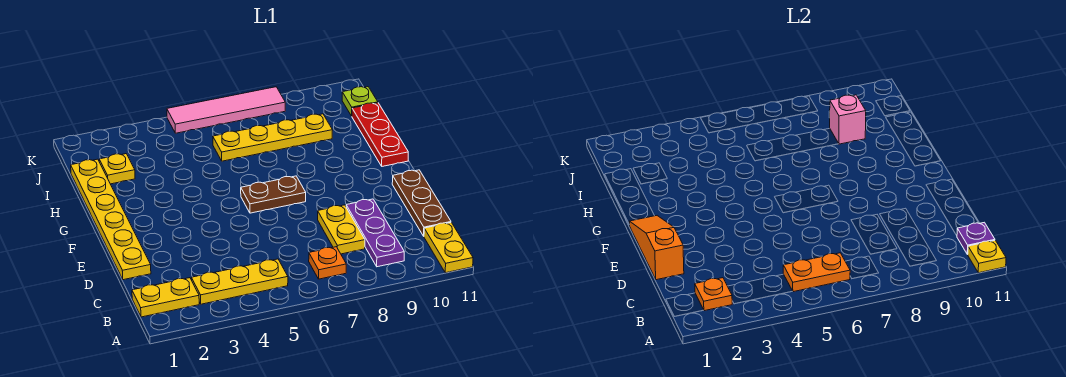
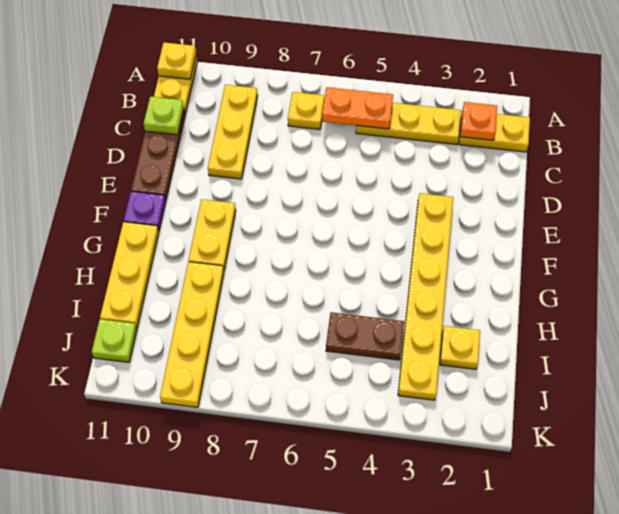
orange plate B7 level 1 -> yellow plate B7 level 1
purple plate B9:D9 level 1 -> yellow plate B9:D9 level 1
purple plate B11 level 2 -> purple plate F11 level 1
yellow plate C8:D8 level 1 -> yellow plate F9:G9 level 1
none -> lime plate C11 level 2
yellow plate D1:I1 level 1 -> yellow plate E3:J3 level 1
orange slope D1:F1 level 2 top D -> none
brown plate F6:F7 level 1 -> brown plate I4:I5 level 1
red plate G11:I11 level 1 -> yellow plate G11:I11 level 1
yellow plate I6:I9 level 1 -> yellow plate H9:K9 level 1
pink brick I9 level 2 -> none
pink tile K5:K8 level 1 -> none

